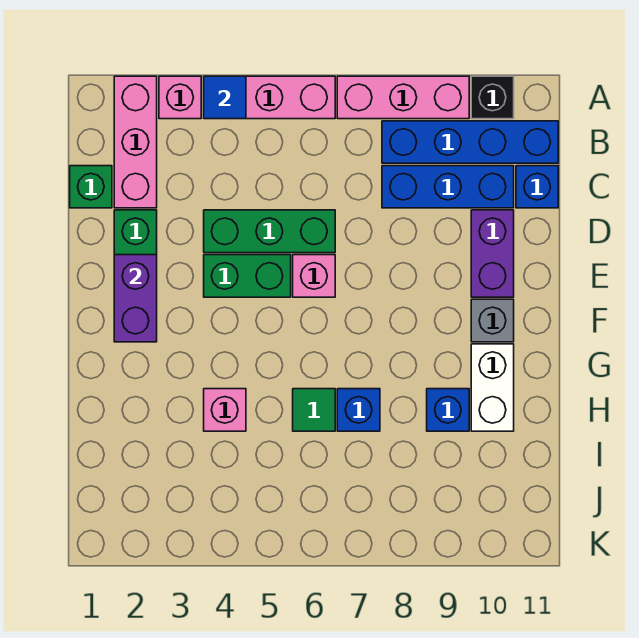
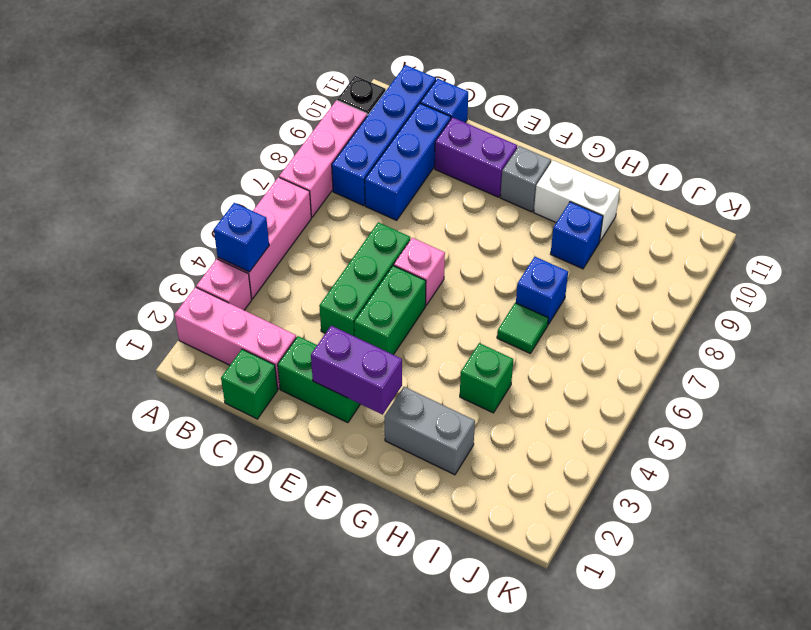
blue tile A4 level 2 -> blue brick A4 level 2
none -> grey brick G2:H2 level 1
pink brick H4 level 1 -> green brick H4 level 1

